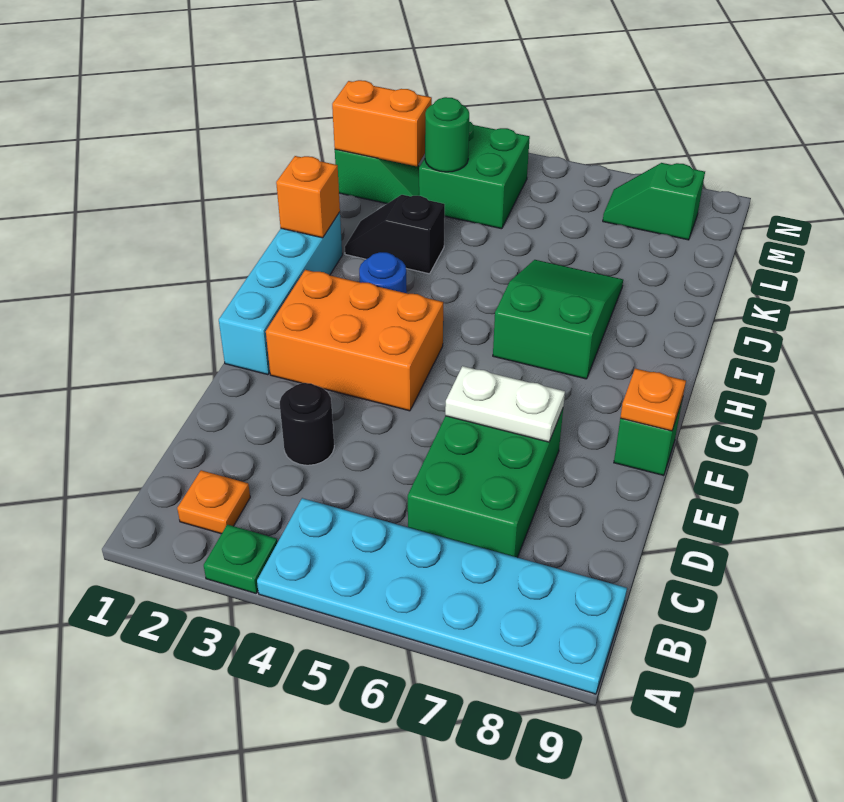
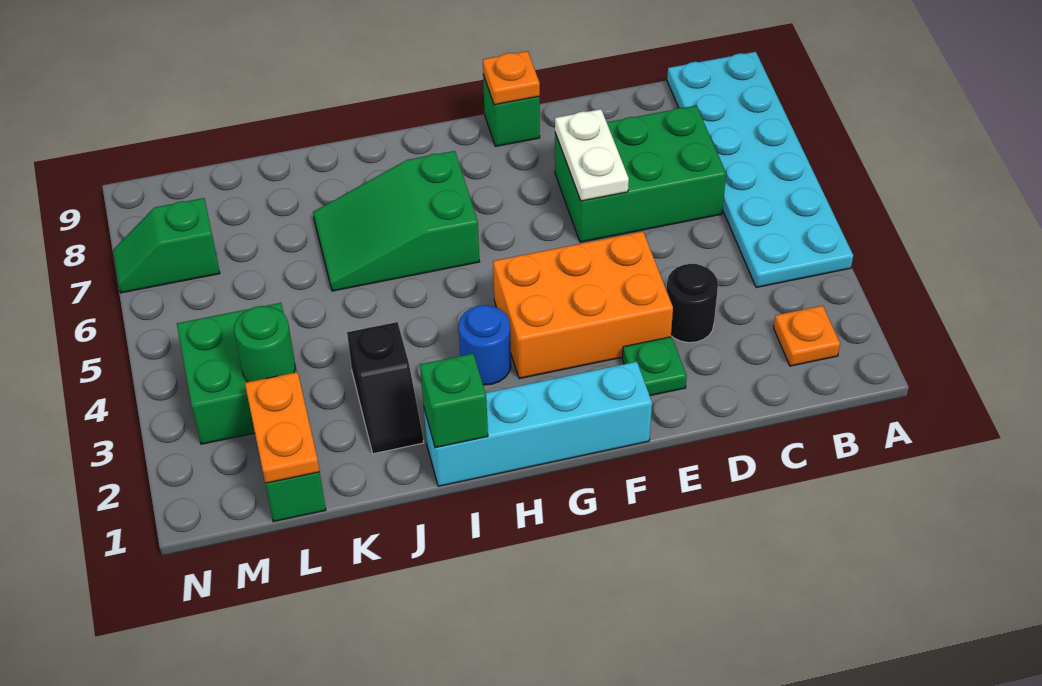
green plate A3 level 1 -> green plate E2 level 1
orange brick F2:G4 level 1 -> orange brick E3:G4 level 1
orange brick I1 level 2 -> green brick I1 level 2
orange brick L1:L2 level 2 -> orange plate L1:L2 level 2
green slope M7:M8 level 1 top 8 -> green slope M7:N7 level 1 top M

